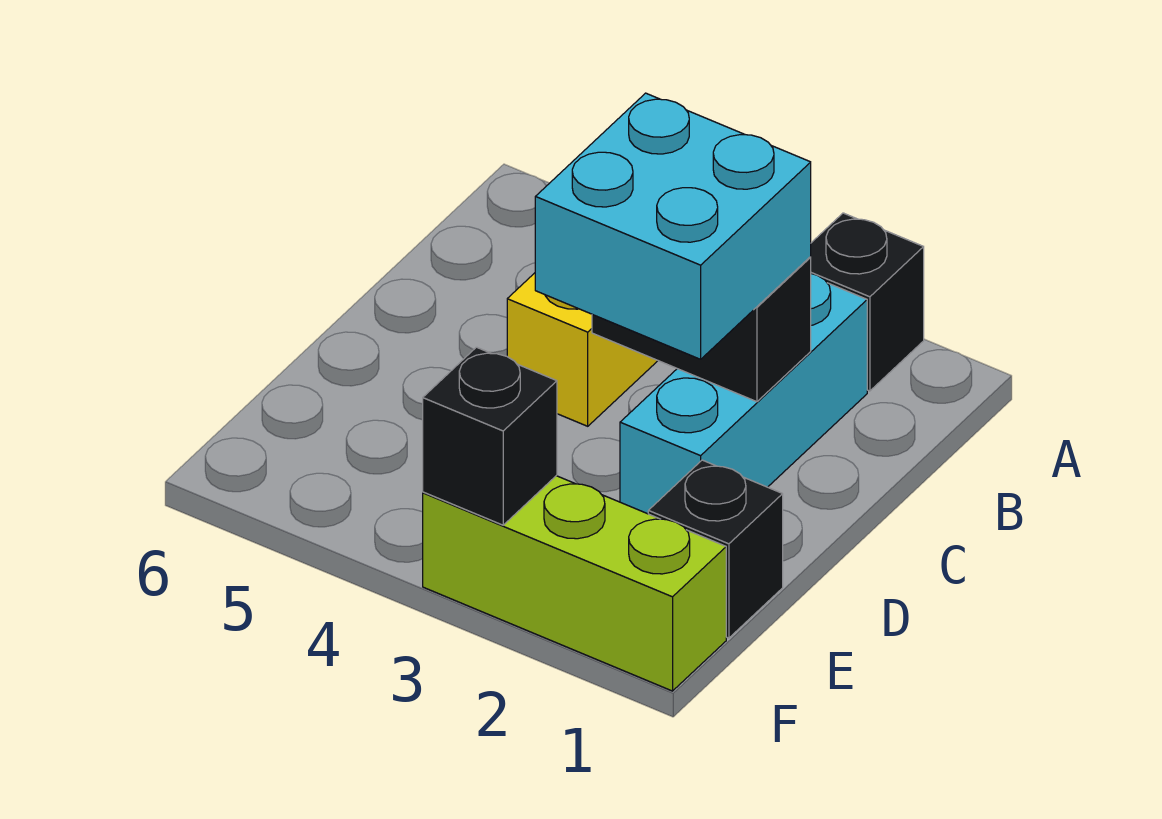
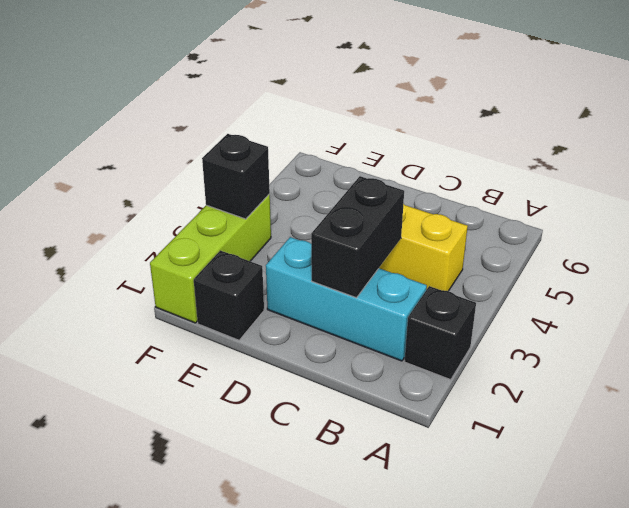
cyan brick C2:D3 level 3 -> none

